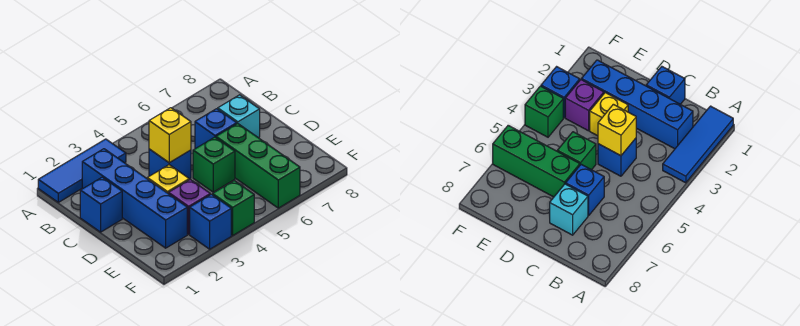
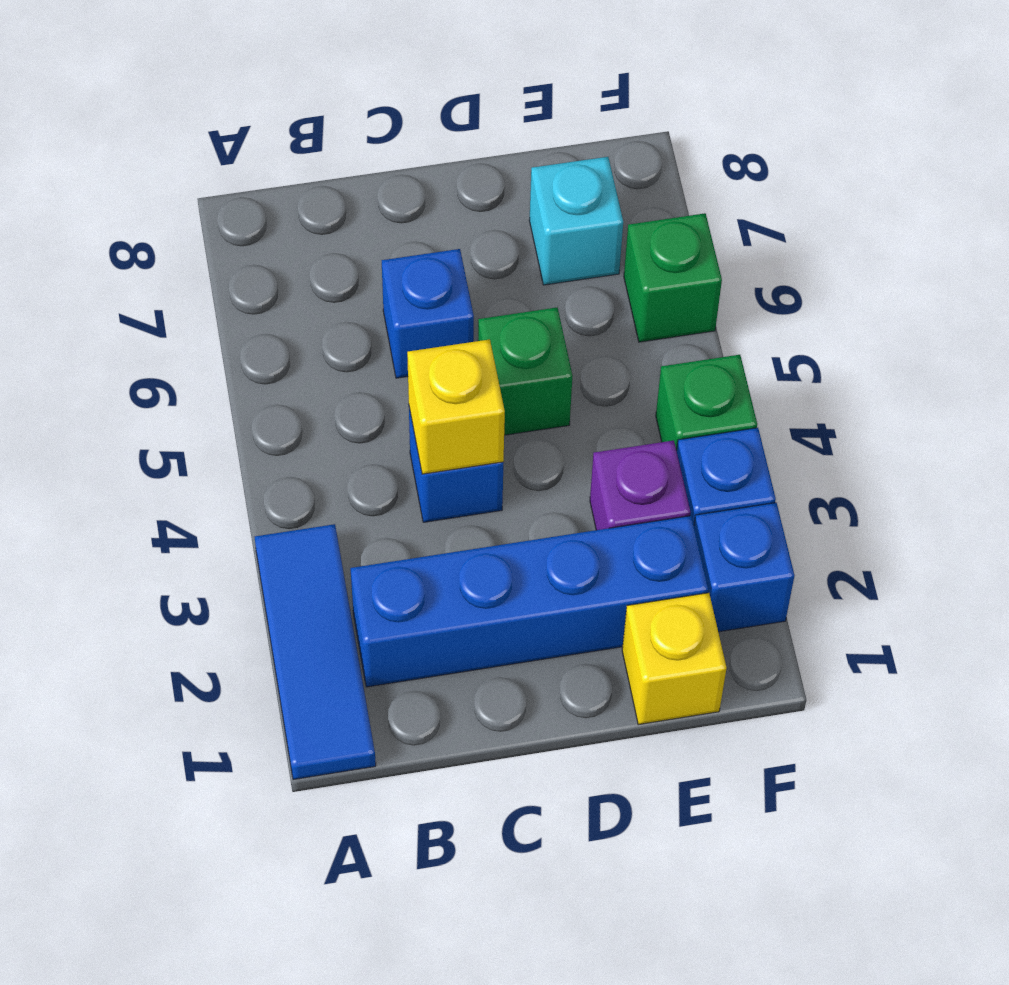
blue brick C1 level 1 -> blue brick F2 level 1
cyan brick C7 level 1 -> cyan brick E7 level 1
yellow brick D3 level 1 -> yellow brick E1 level 1
green brick D6:F6 level 1 -> green brick F6 level 1

